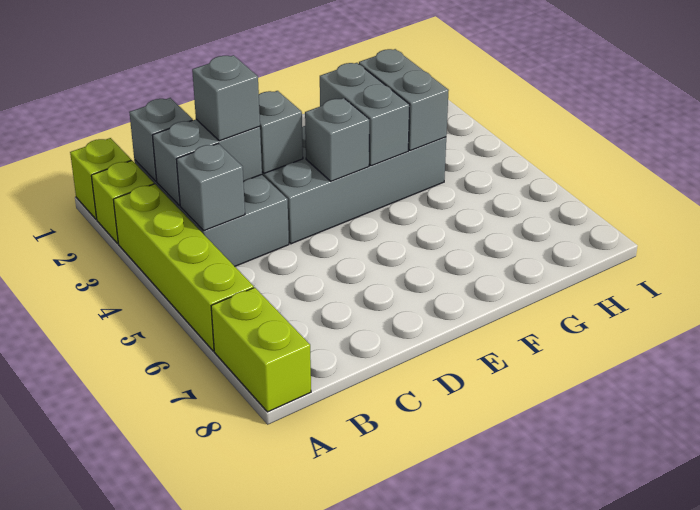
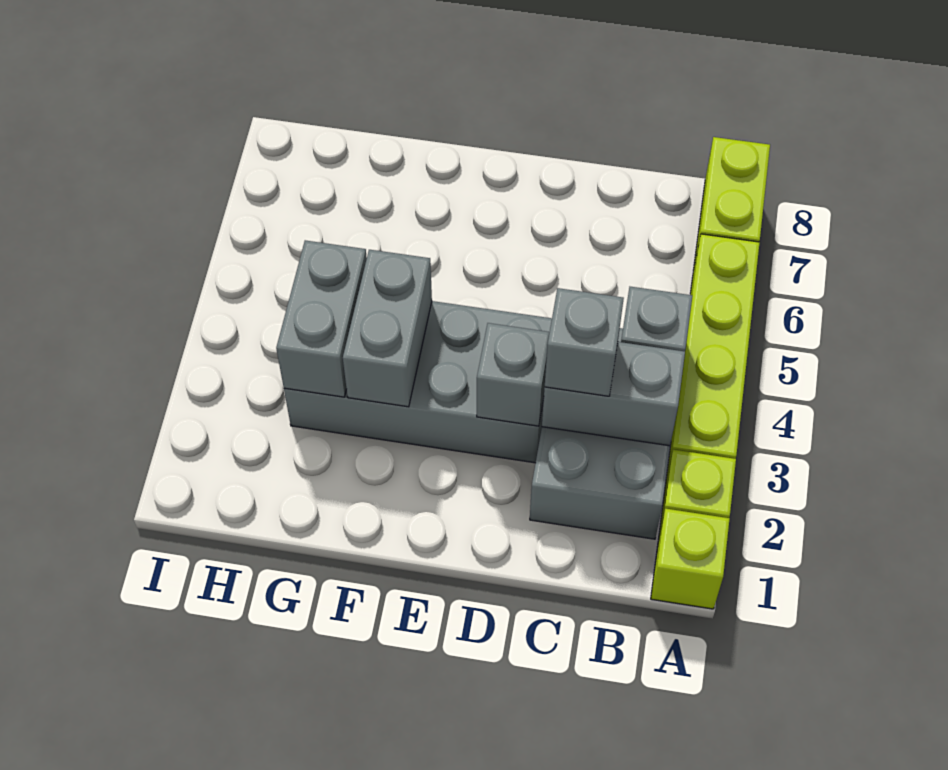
grey brick B2 level 2 -> none
grey brick E4 level 2 -> none

